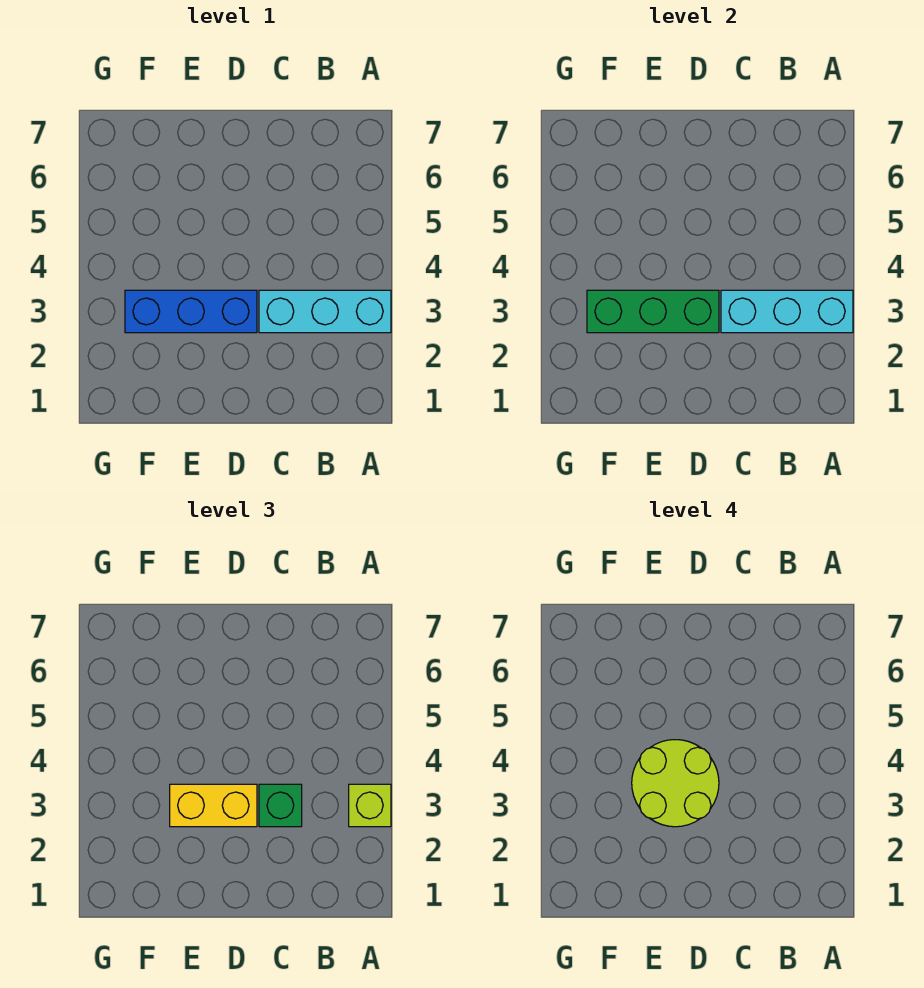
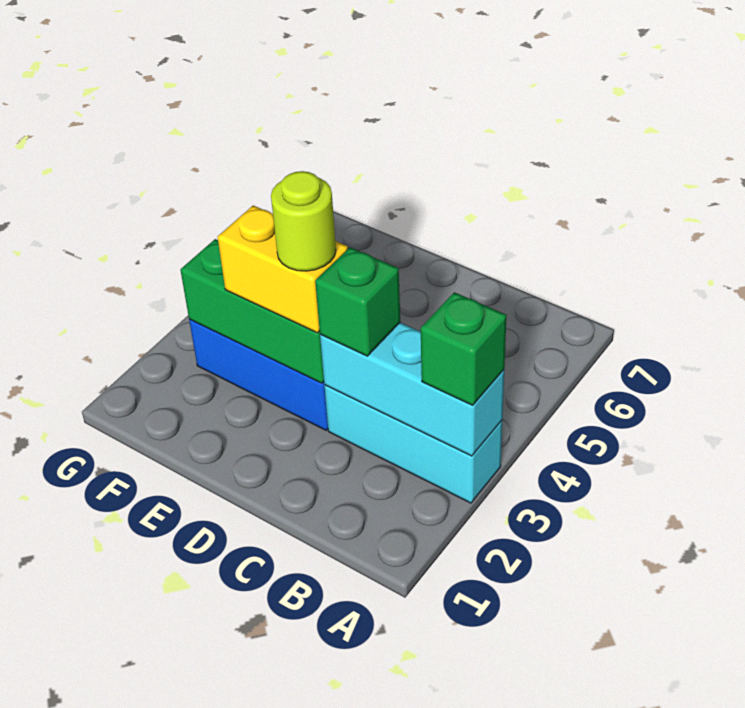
lime brick A3 level 3 -> green brick A3 level 3
lime round brick D3:E4 level 4 -> lime round brick D3 level 4

